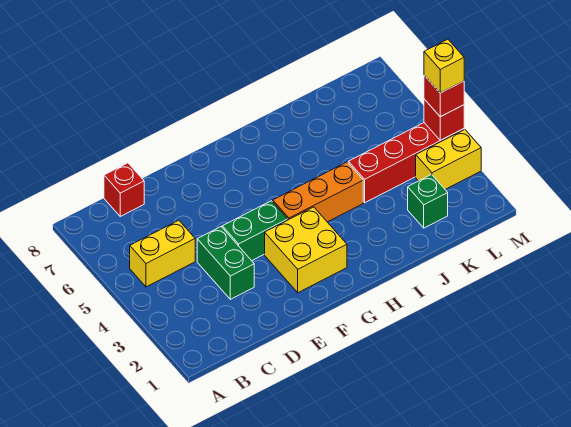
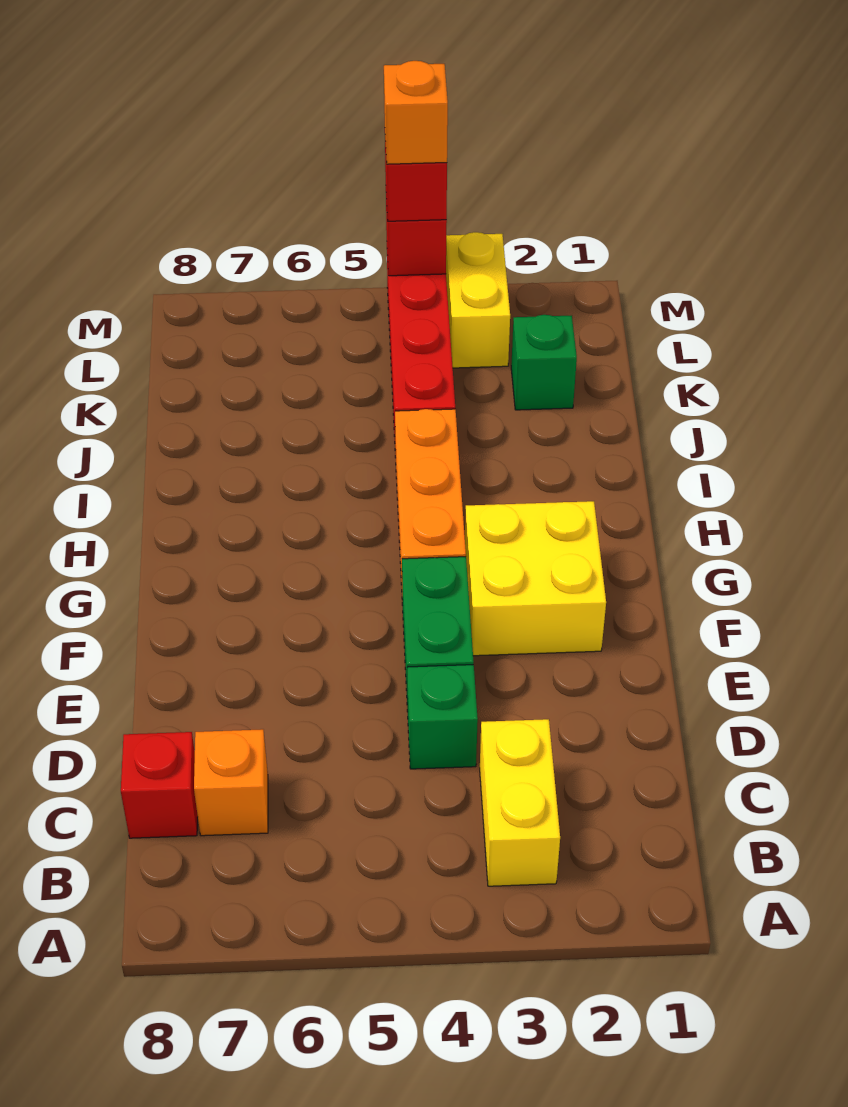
yellow brick B5:C5 level 1 -> yellow brick B3:C3 level 1
none -> orange brick C7 level 1
green brick D3:D4 level 1 -> green brick D4 level 1
yellow brick M4 level 4 -> orange brick M4 level 4

